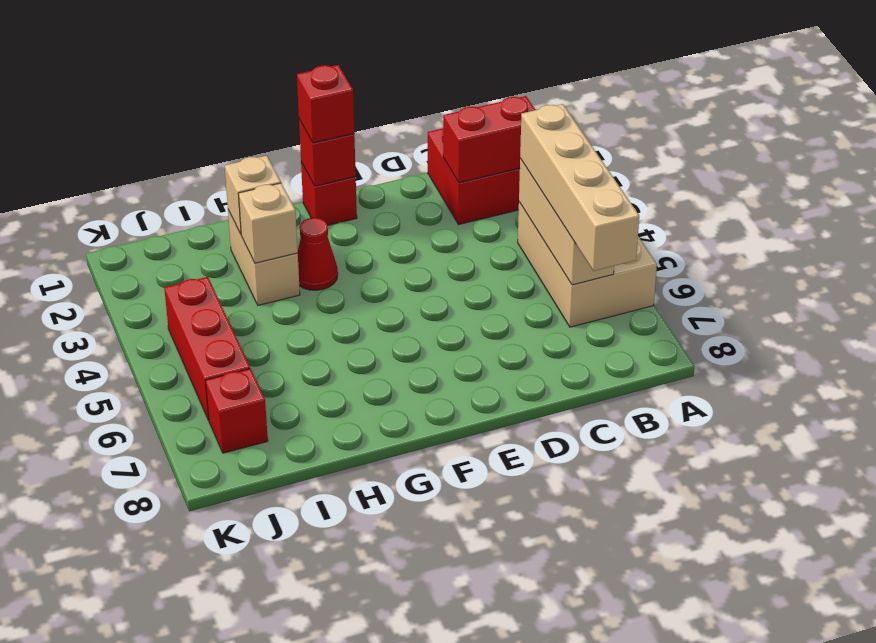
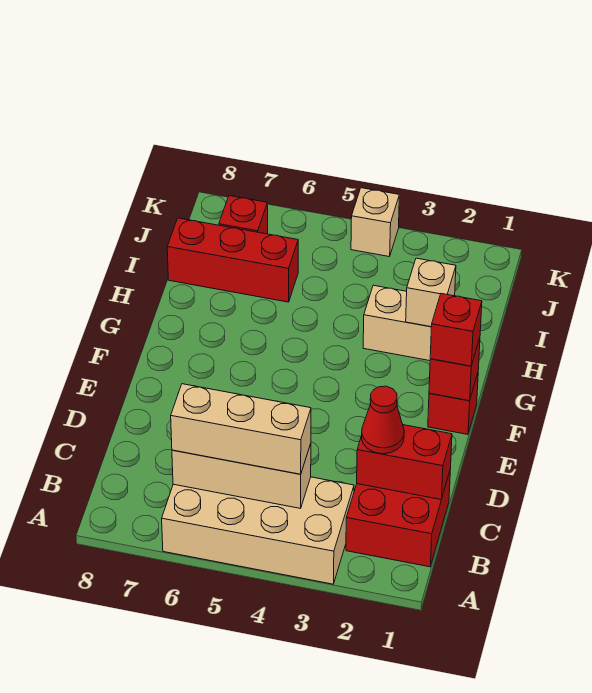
tan brick A4:B6 level 1 -> tan brick A3:B6 level 1
red brick B2:C2 level 2 -> red brick C1:C2 level 2
tan brick B4:B7 level 3 -> tan brick B4:B6 level 3
red cone G3 level 1 -> red cone C2 level 3
tan brick H3 level 2 -> tan brick K4 level 1
red brick J4:J6 level 1 -> red brick I6:I8 level 1

